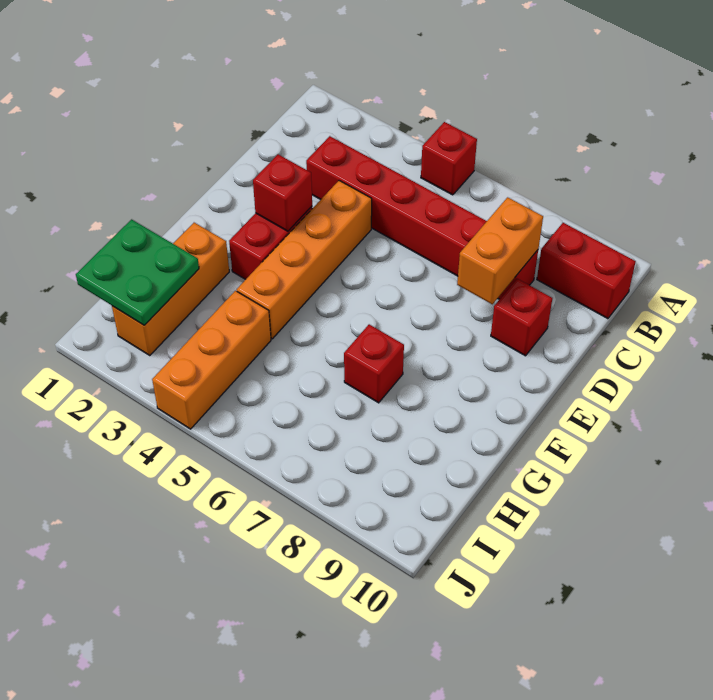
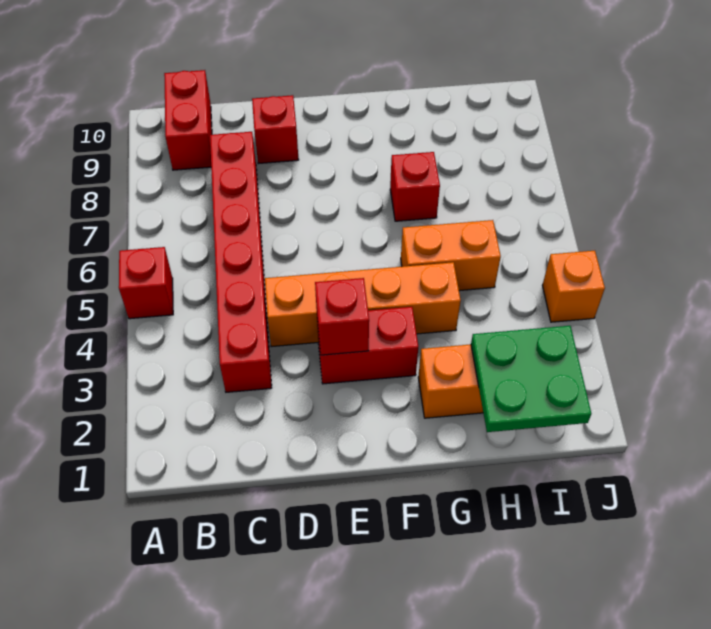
orange brick C8:D8 level 2 -> orange brick G5:H5 level 1
orange brick H4:J4 level 1 -> orange brick J4 level 1

